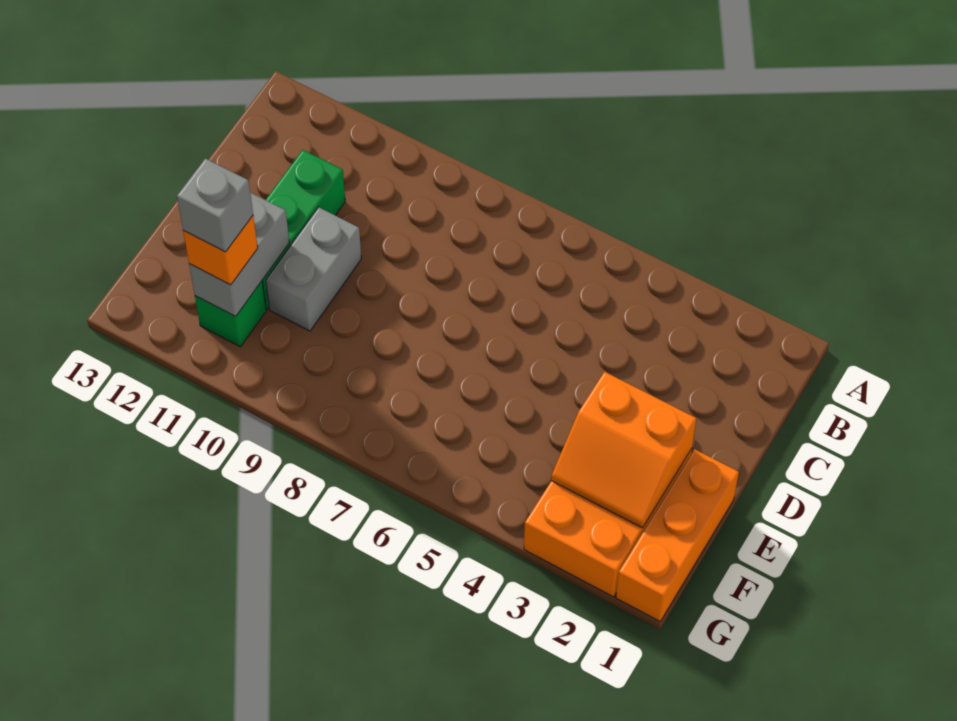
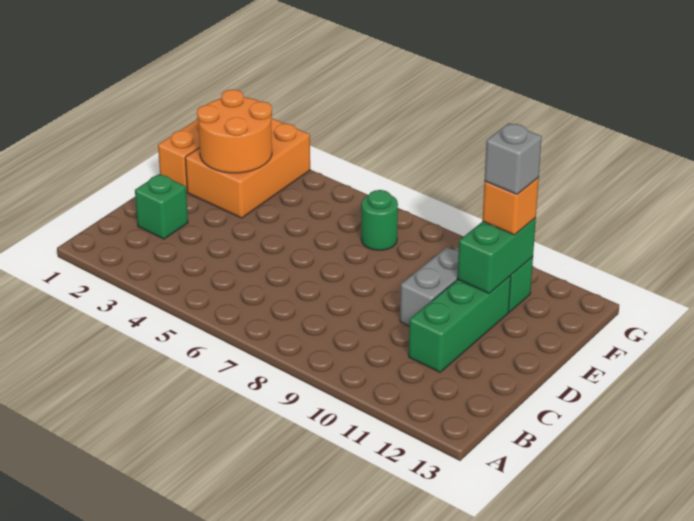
none -> green brick C2 level 1
orange slope E2:F3 level 2 top E -> orange round brick E2:F3 level 2
grey brick E11:F11 level 2 -> green brick E11:F11 level 2
none -> green round brick F7 level 1

